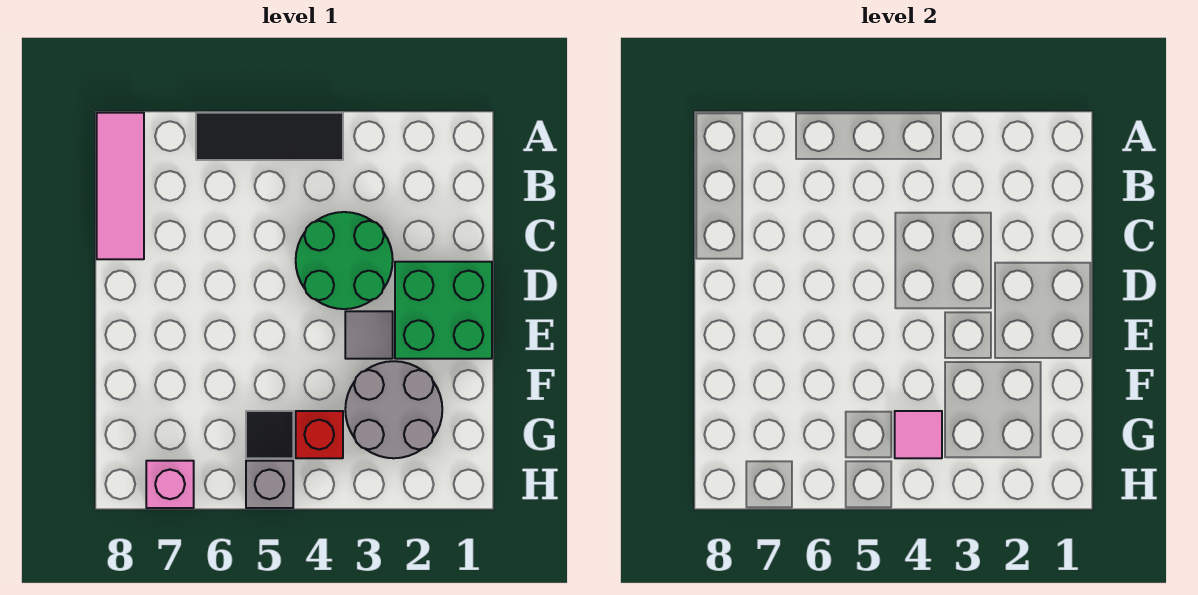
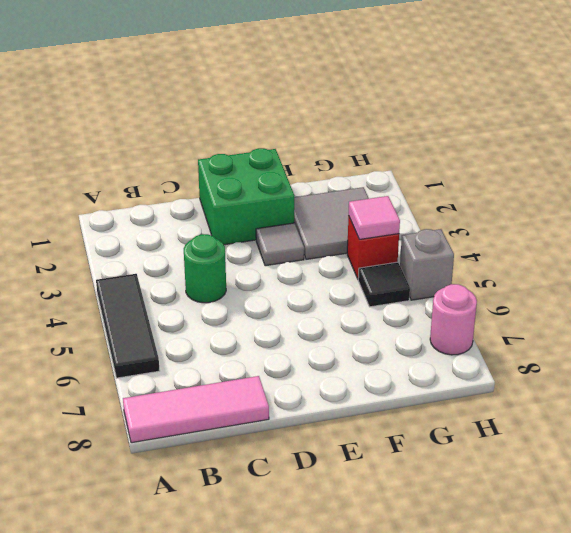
green round brick C3:D4 level 1 -> green round brick C4 level 1
grey round brick F2:G3 level 1 -> grey tile F2:G3 level 1
pink brick H7 level 1 -> pink round brick H7 level 1

